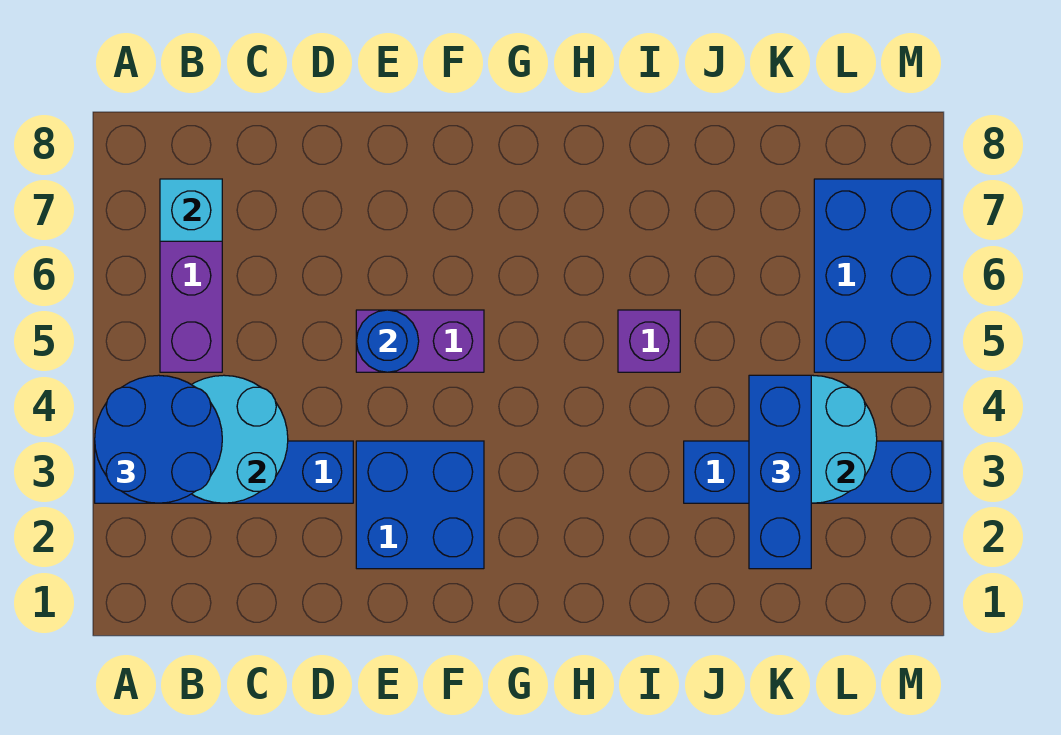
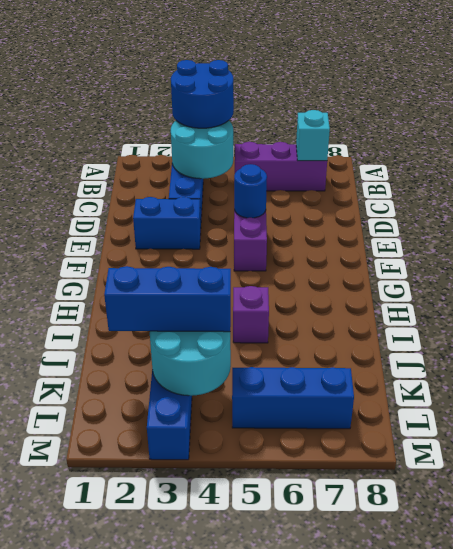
blue brick E2:F3 level 1 -> blue brick E2:E3 level 1
blue brick L5:M7 level 1 -> blue brick L5:L7 level 1

